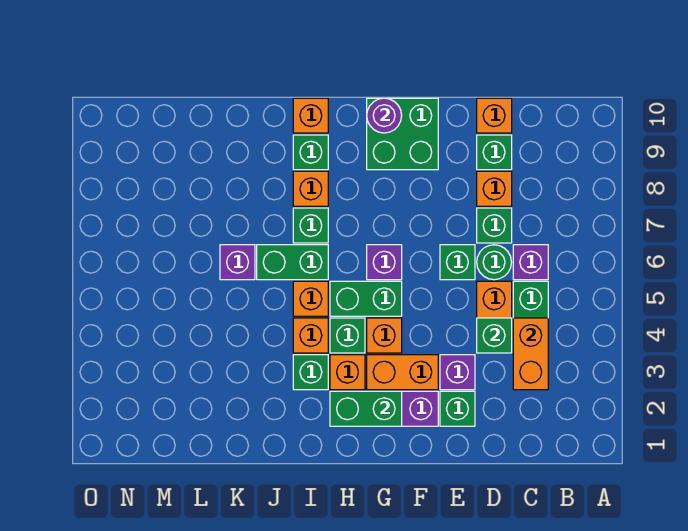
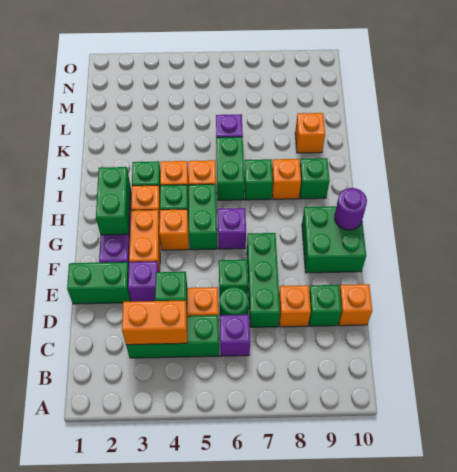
green brick D7 level 1 -> green brick D7:F7 level 1
green brick E2 level 1 -> green brick E1:E2 level 1
orange brick I10 level 1 -> orange brick K9 level 1

